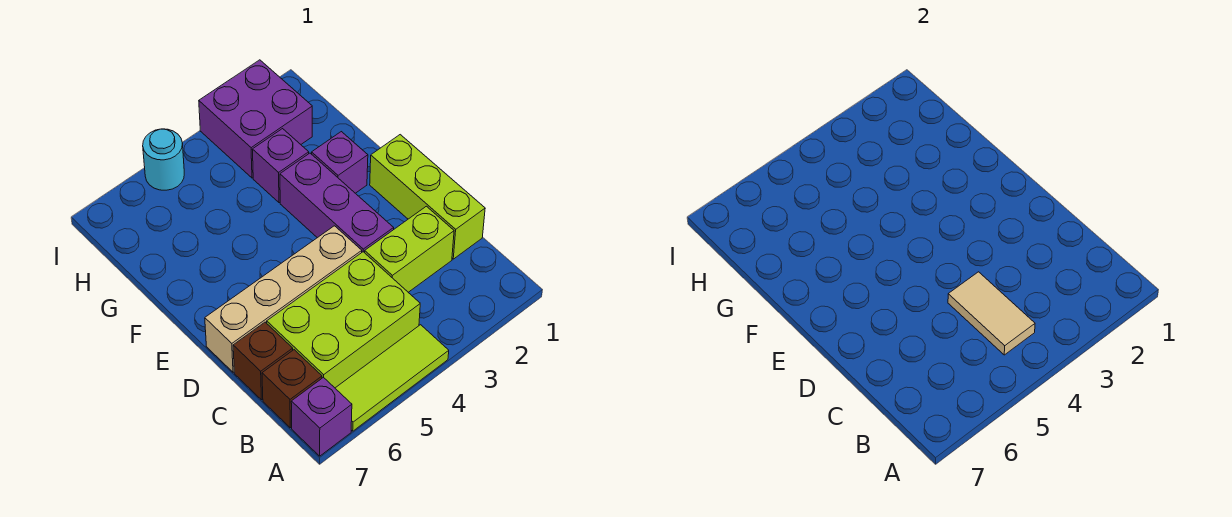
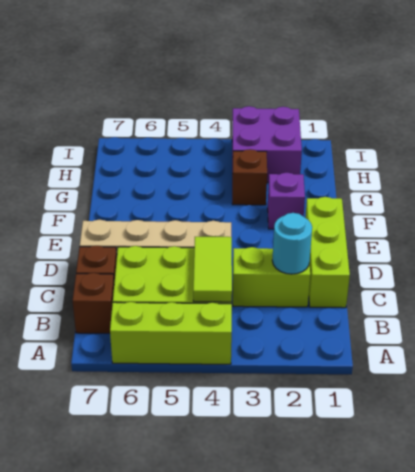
lime tile A4:A6 level 1 -> lime brick A4:A6 level 1
purple brick A7 level 1 -> none
tan tile B4:C4 level 2 -> lime tile B4:C4 level 2
purple brick D3:F3 level 1 -> none
purple brick G3 level 1 -> brown brick G3 level 1
cyan round brick I5 level 1 -> cyan round brick C2 level 2

